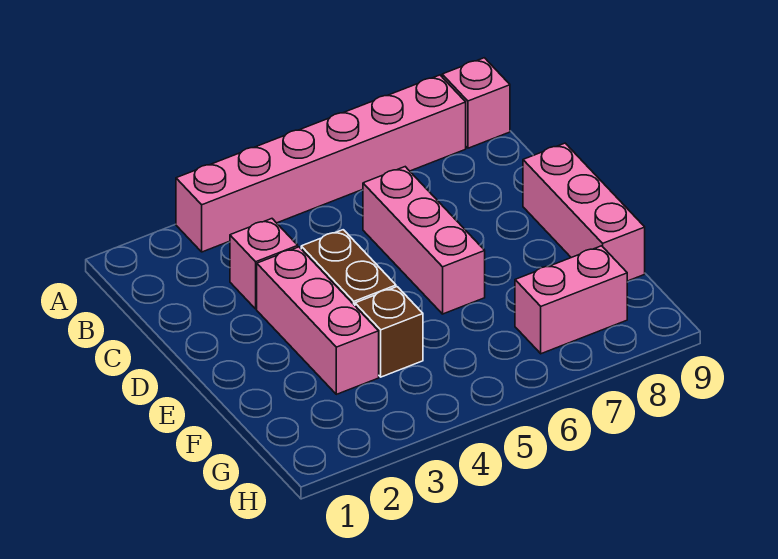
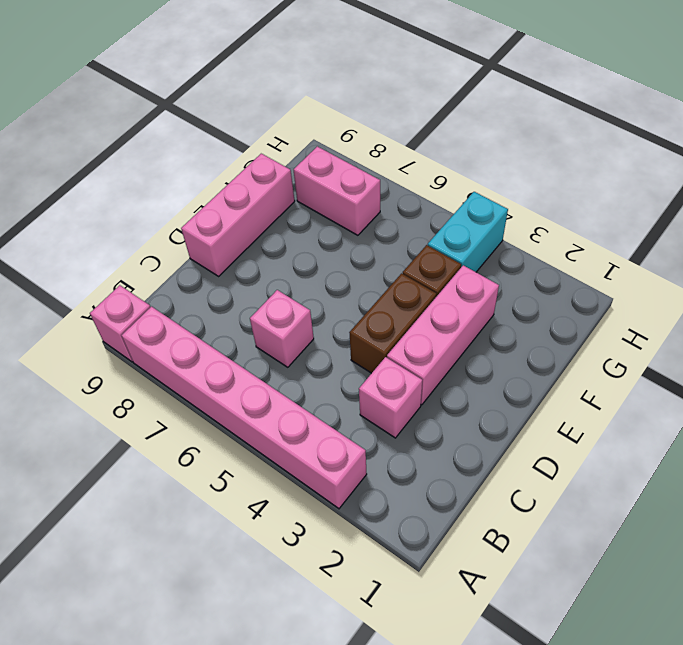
pink brick C6:E6 level 1 -> pink brick C6 level 1
none -> cyan brick G4:H4 level 1

